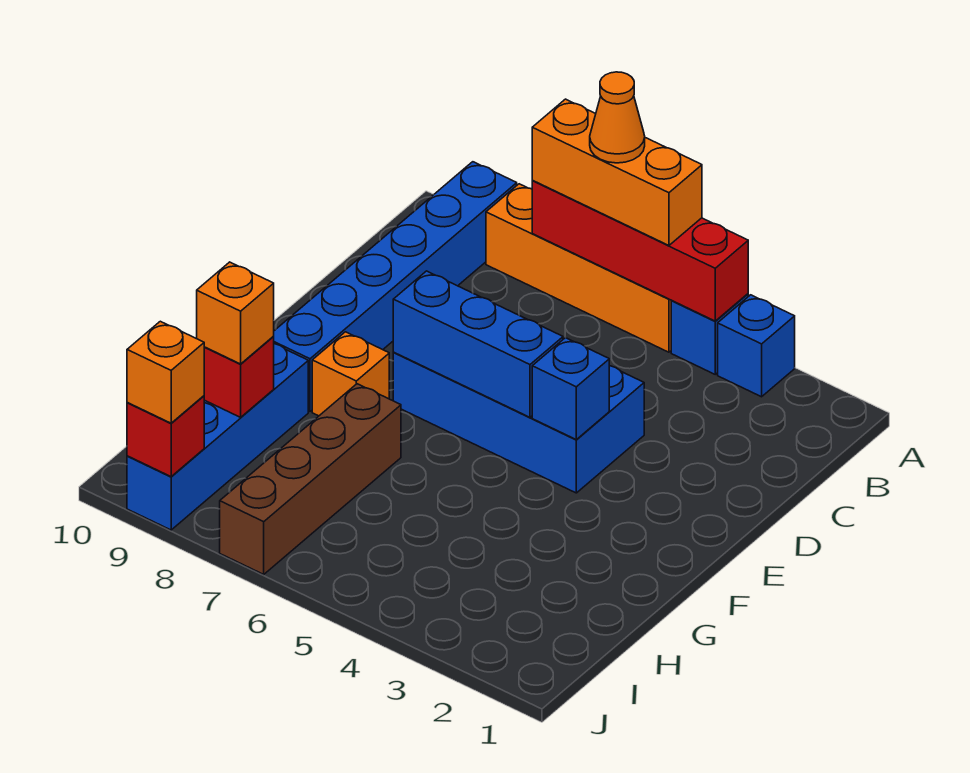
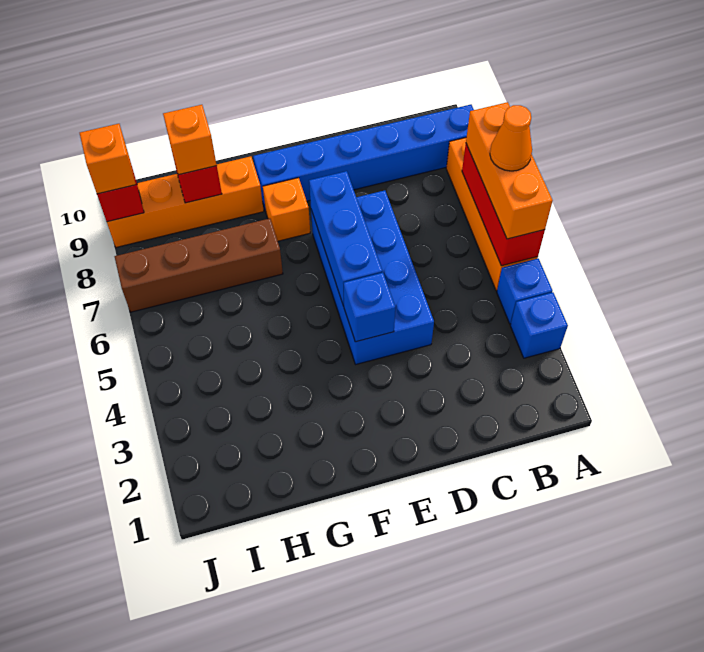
red brick A4:A7 level 2 -> red brick A5:A7 level 2
blue brick G9:J9 level 1 -> orange brick G9:J9 level 1

